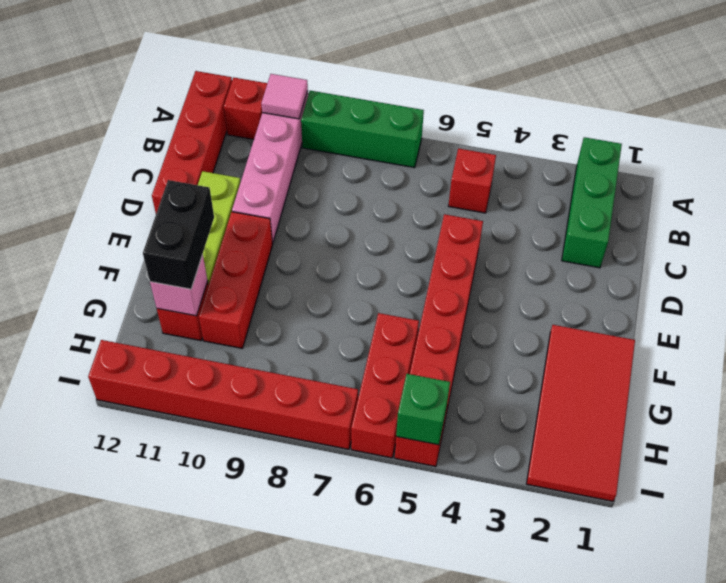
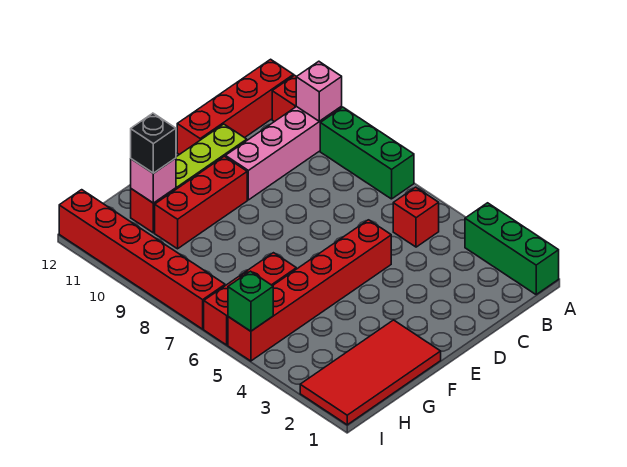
green brick A2:C2 level 1 -> green brick A1:A3 level 1
pink tile A10 level 2 -> pink brick A10 level 2
black brick F11:G11 level 3 -> black brick G11 level 3

